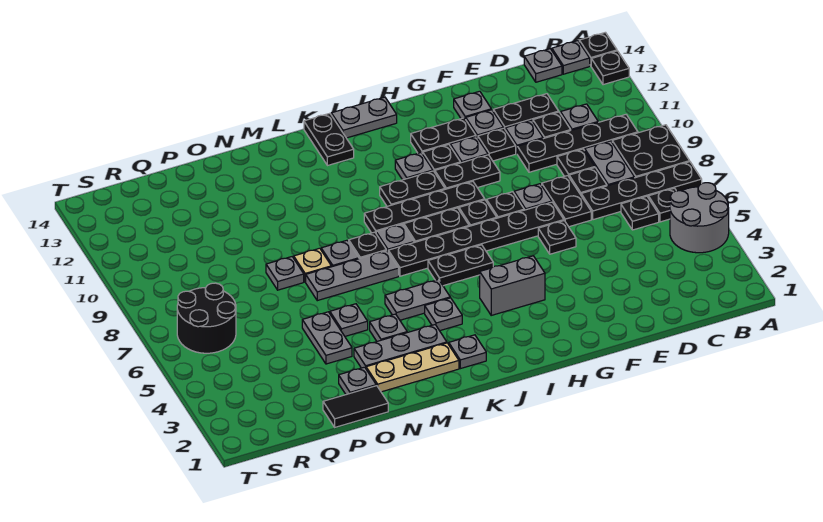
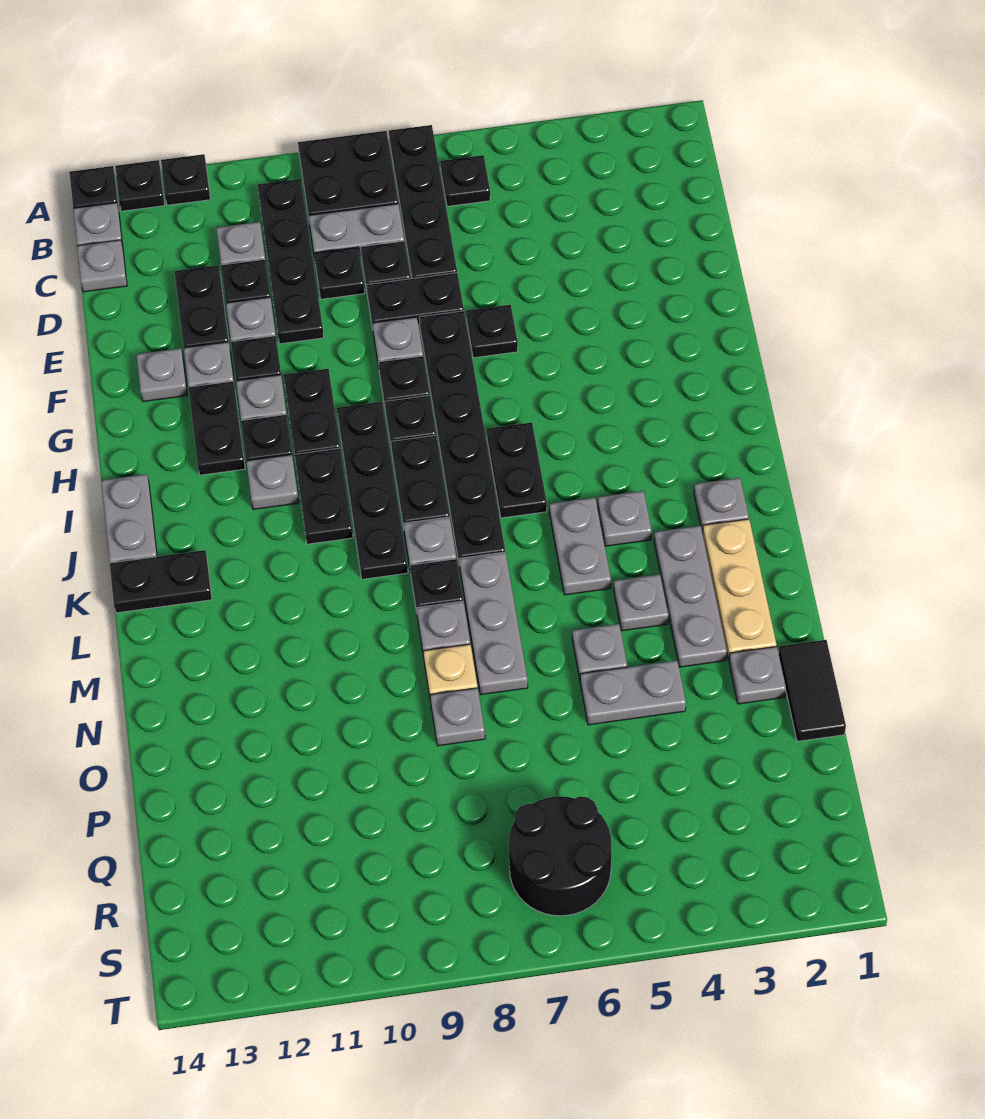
grey round brick A4:B5 level 1 -> none
black plate C6 level 1 -> black plate A12 level 1
grey brick H4:I4 level 1 -> none

